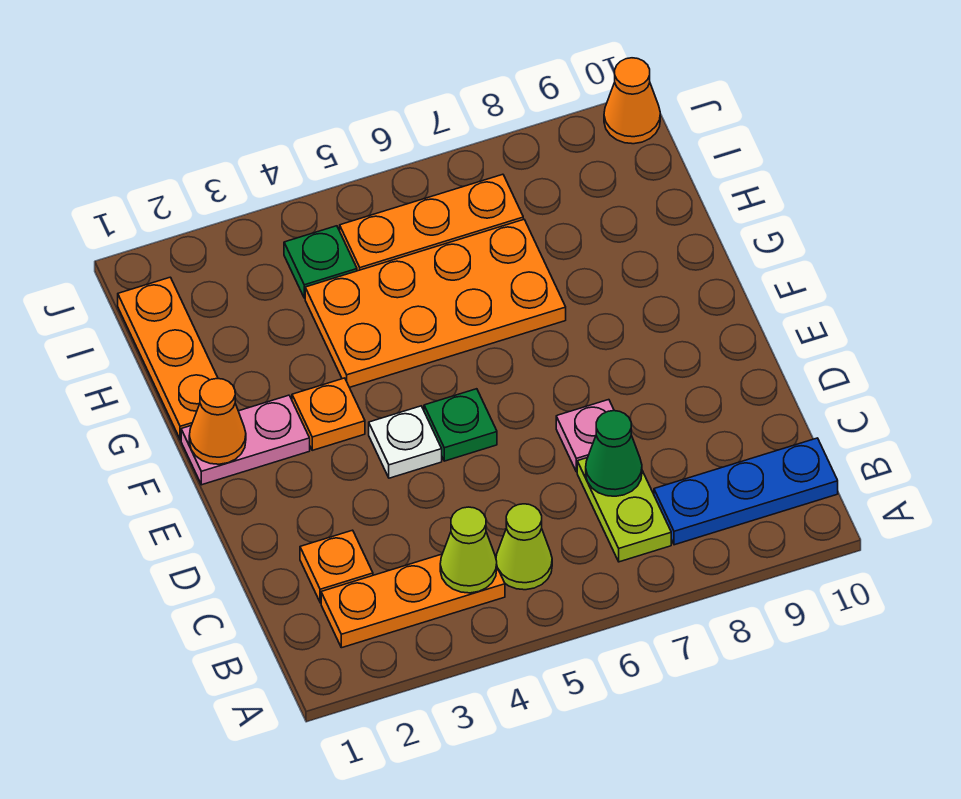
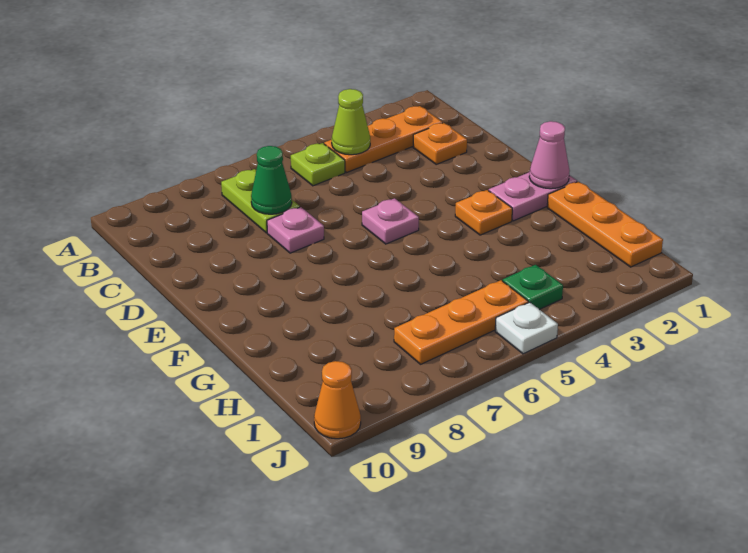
lime cone B5 level 1 -> lime plate B5 level 1
blue plate B8:B10 level 1 -> none
white plate E4 level 1 -> white plate J5 level 1
green plate E5 level 1 -> pink plate E5 level 1
orange cone F1 level 2 -> pink cone F1 level 2
orange plate G4:H7 level 1 -> none

